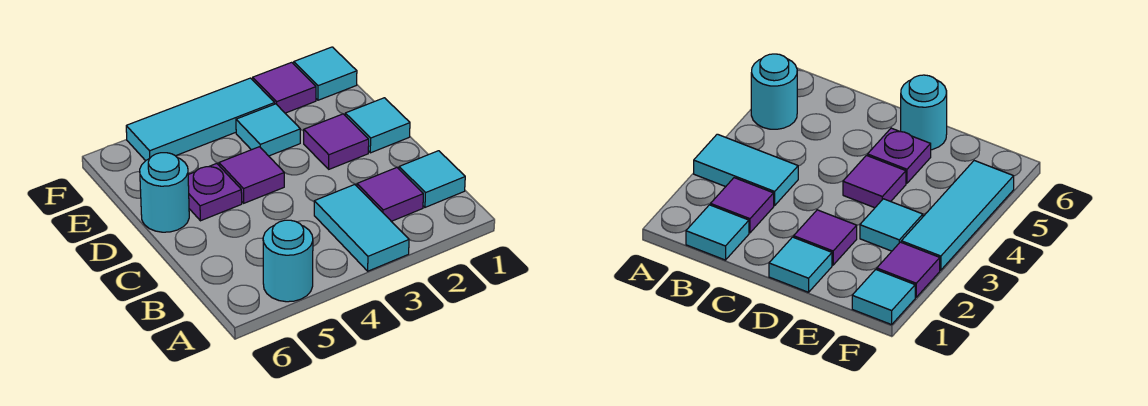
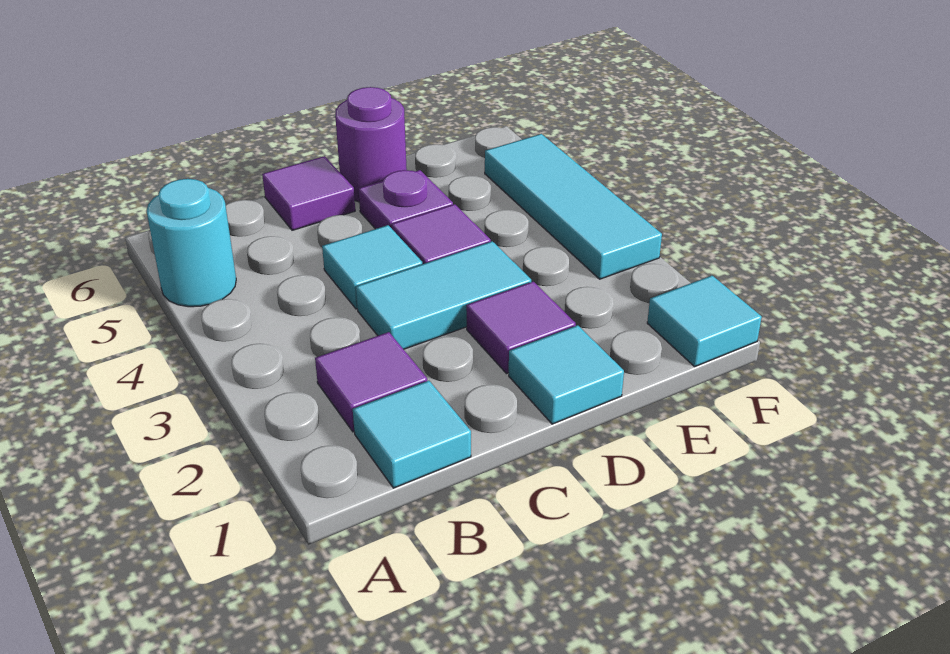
cyan tile A3:B3 level 1 -> cyan tile C3:D3 level 1
cyan round brick D6 level 1 -> purple round brick D6 level 1
cyan tile E3 level 1 -> cyan tile C4 level 1
purple tile F2 level 1 -> purple tile C6 level 1

